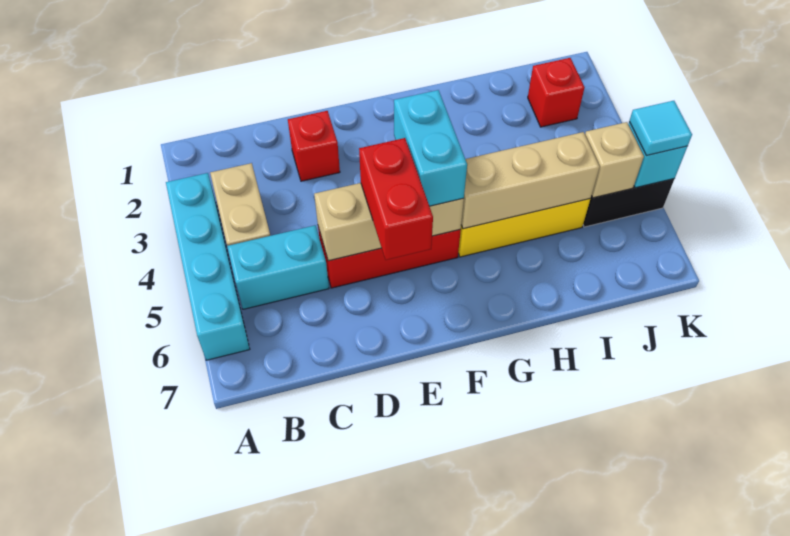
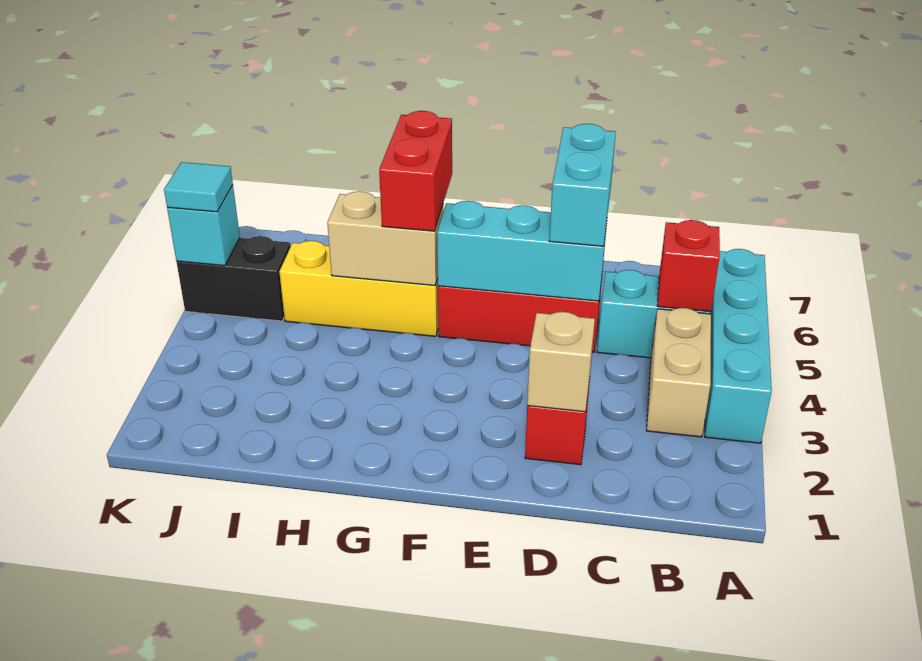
tan brick D5:F5 level 2 -> cyan brick D5:F5 level 2
red brick E5:E6 level 3 -> red brick G5:G6 level 3
cyan brick F4:F5 level 3 -> cyan brick D5:D6 level 3
tan brick G5:I5 level 2 -> tan brick G5:H5 level 2
red brick J2 level 1 -> red brick B5 level 2
tan brick J5 level 2 -> tan brick D2 level 2

